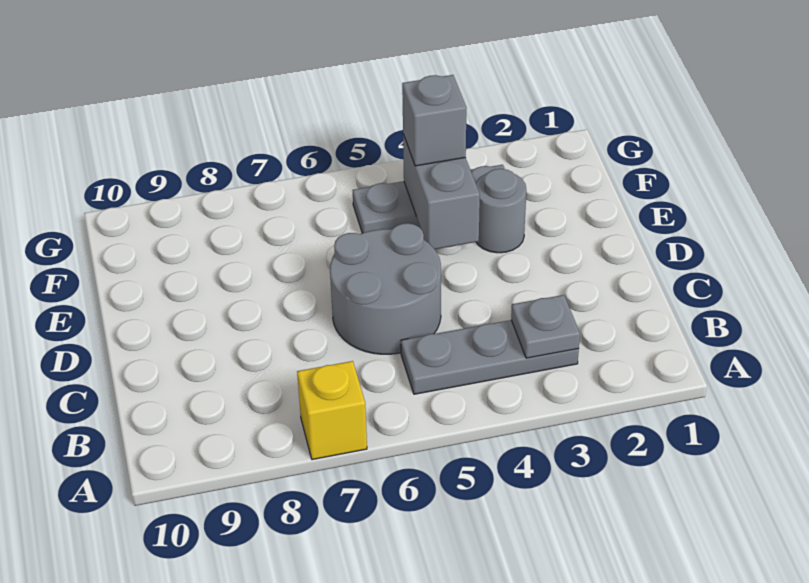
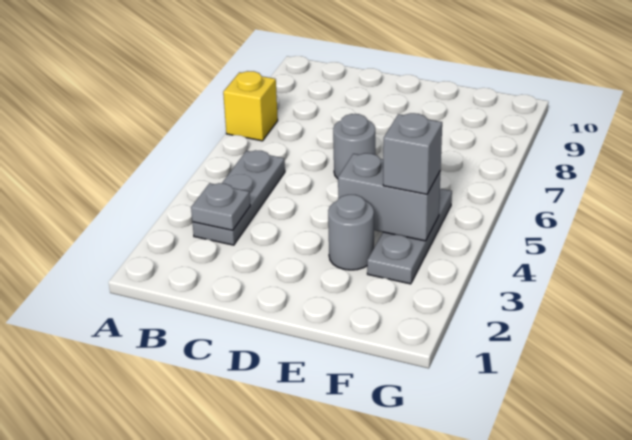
grey round brick C5:D6 level 1 -> grey round brick D6 level 1

